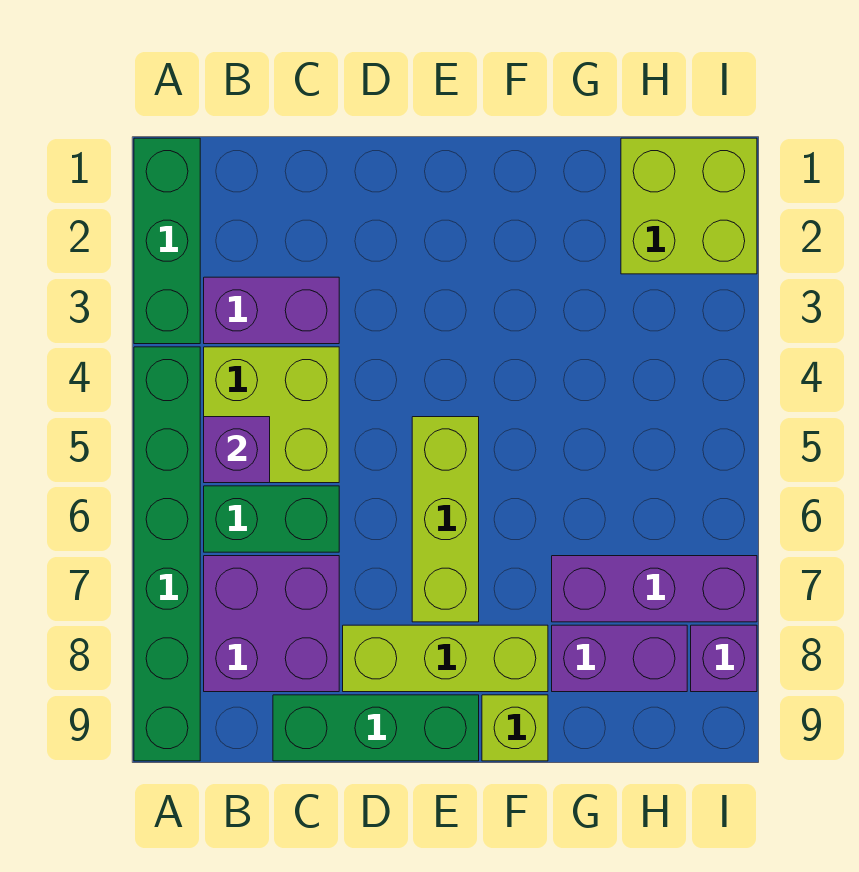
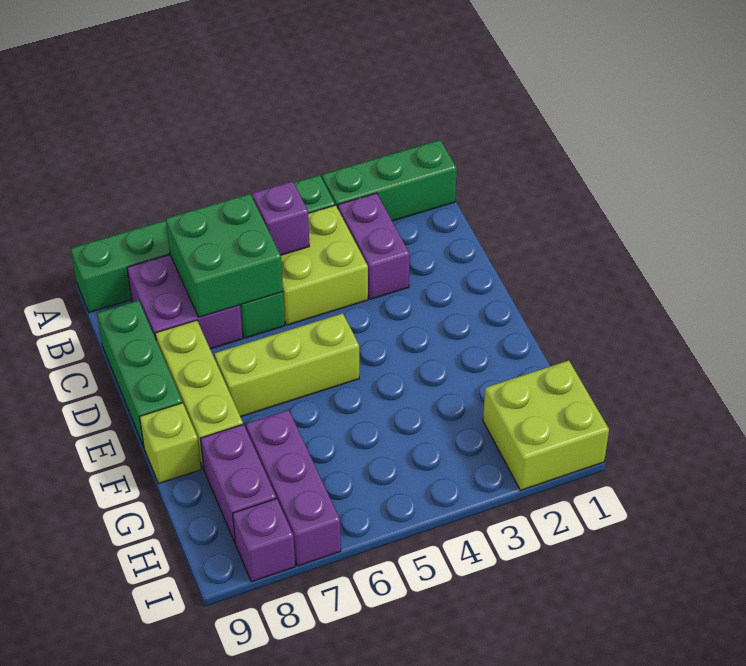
none -> green brick B6:C7 level 2

